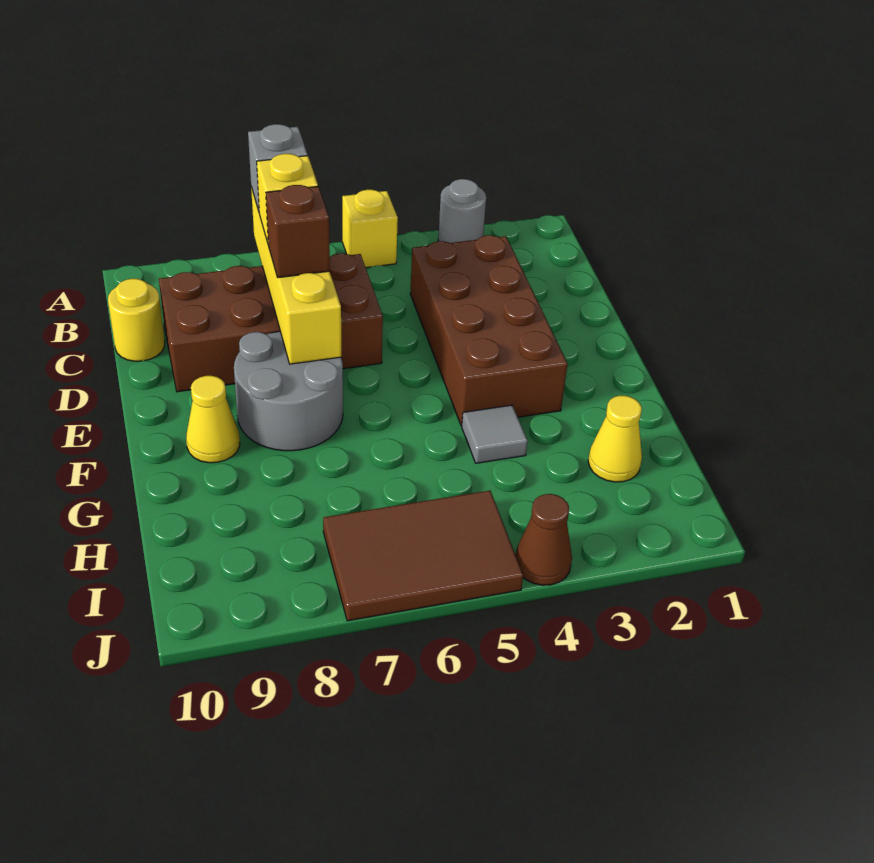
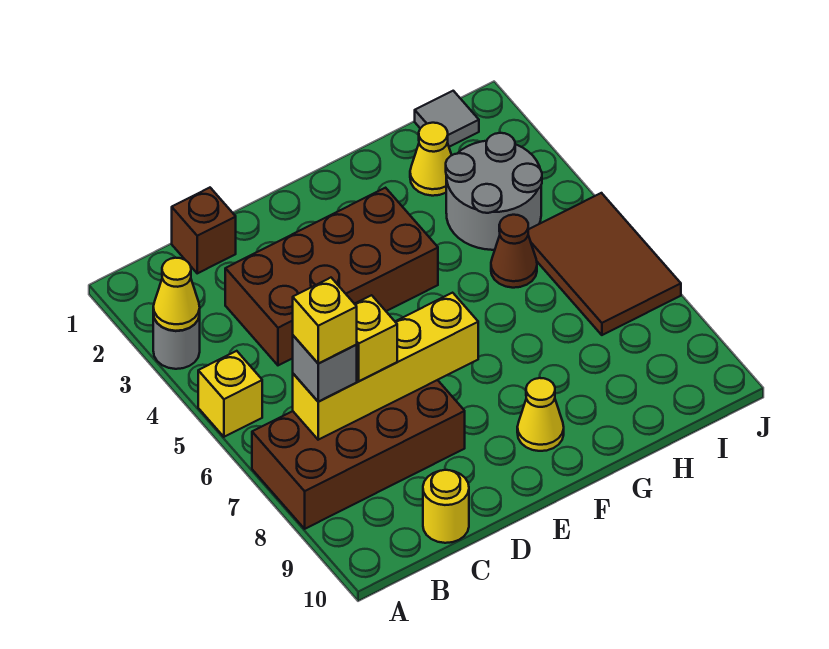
none -> yellow cone A3 level 2
none -> yellow brick B7 level 4
brown brick C6:D9 level 1 -> brown brick A7:D8 level 1
brown brick D7 level 3 -> brown brick C1 level 1
grey round brick E7:F8 level 1 -> grey round brick H3:I4 level 1
grey tile G4 level 1 -> grey tile I1 level 1
brown cone J4 level 1 -> brown cone H5 level 1

